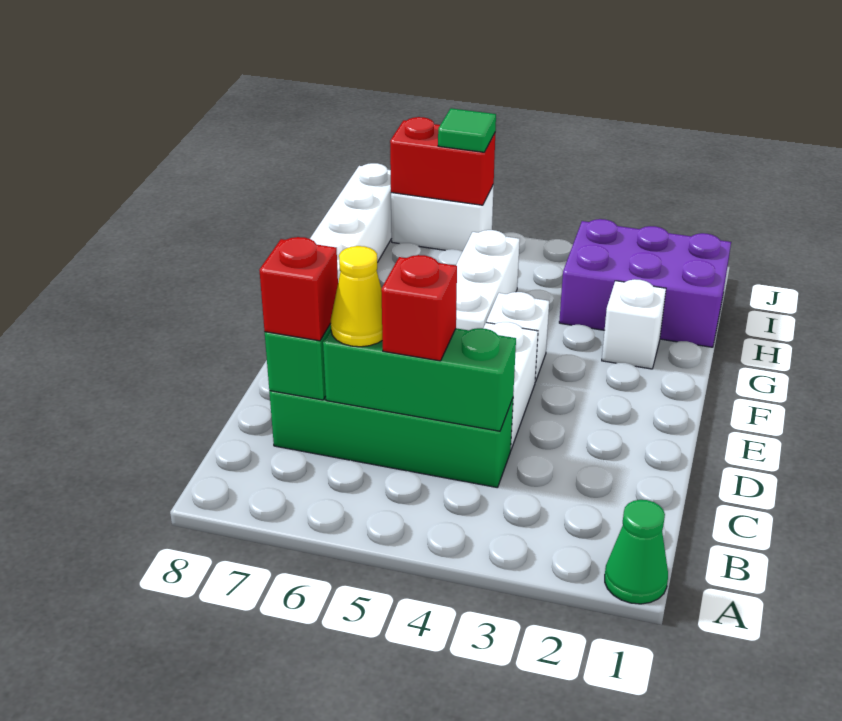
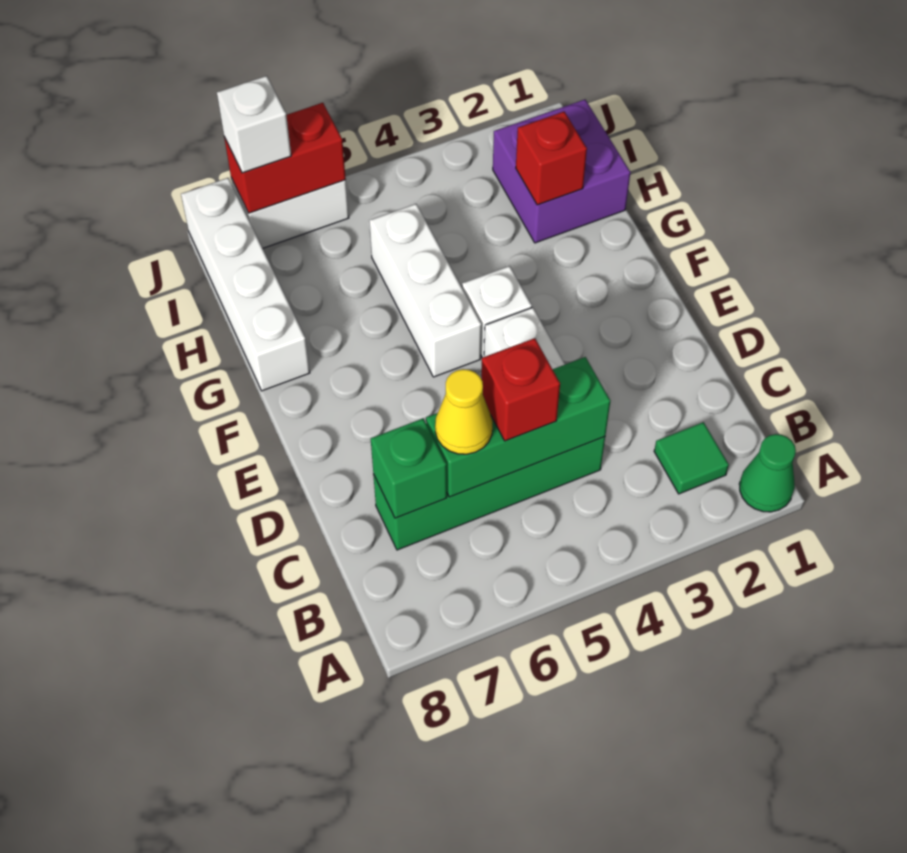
red brick C7 level 3 -> red brick H2 level 2
white brick G2 level 1 -> white brick J7 level 3
purple brick H1:I3 level 1 -> purple brick H1:I2 level 1
green tile J6 level 3 -> green tile B2 level 1

